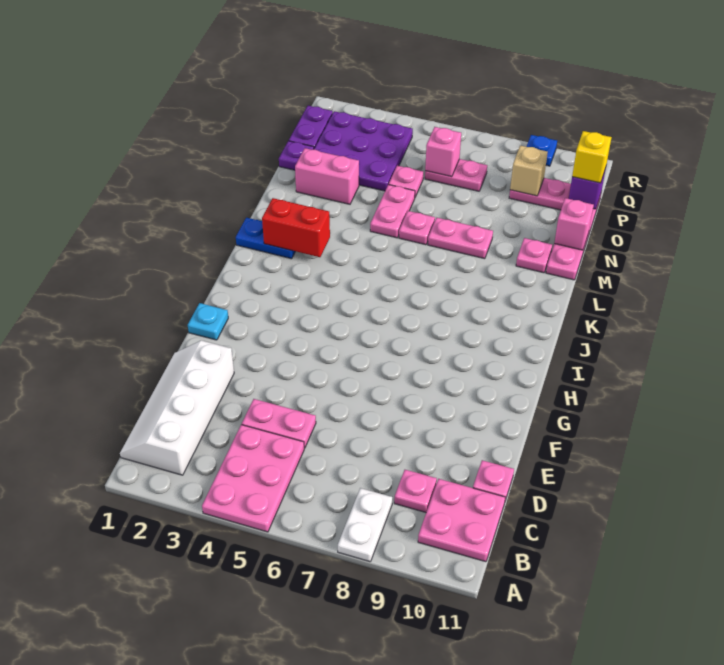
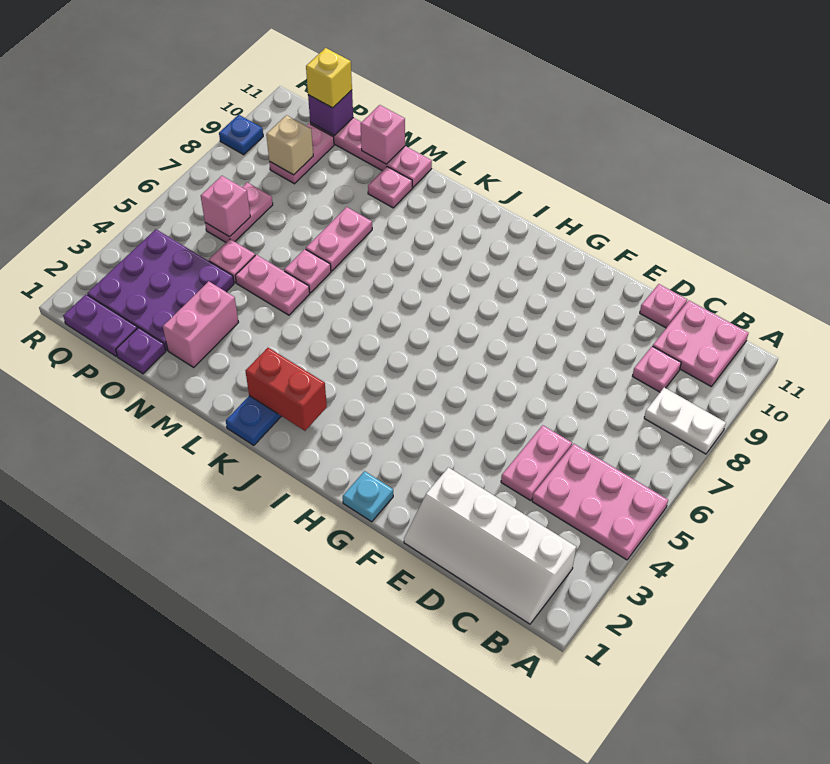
red brick K2:K3 level 2 -> red brick J2:K2 level 2

